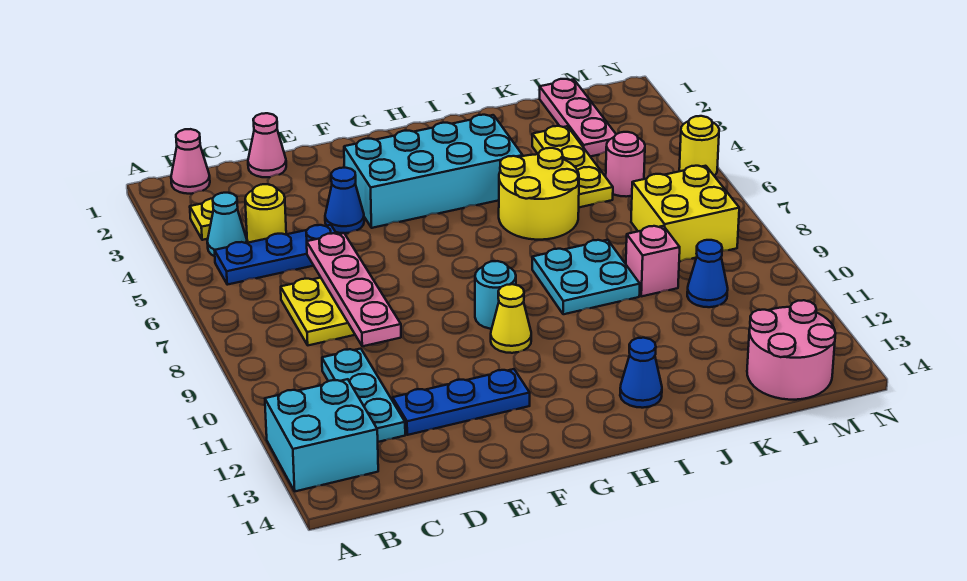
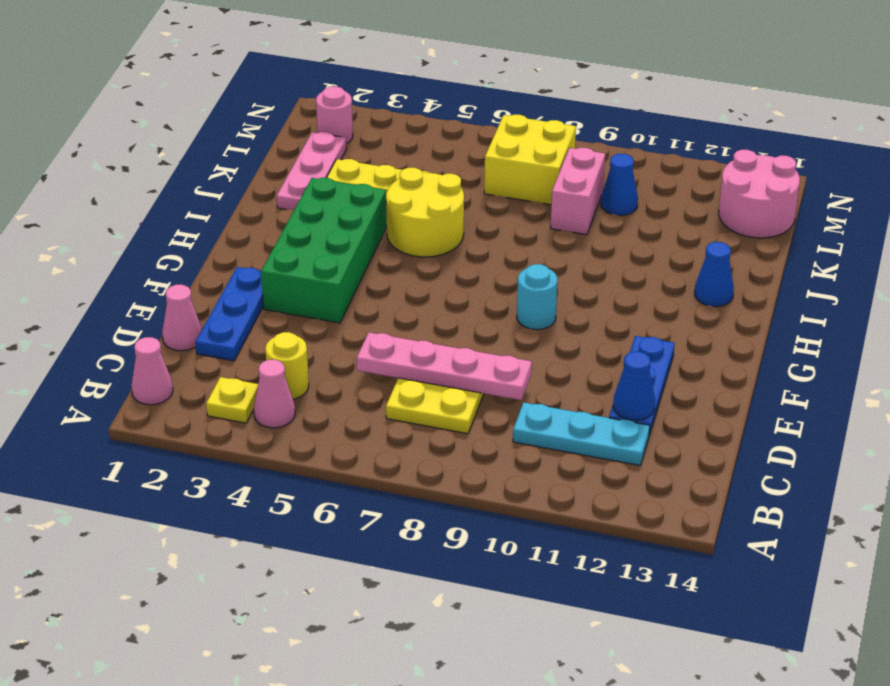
cyan brick A12:B13 level 1 -> none
cyan cone B4 level 1 -> pink cone B4 level 1
blue plate B5:D5 level 1 -> blue plate D2:F2 level 1
blue cone E4 level 1 -> blue cone D12 level 2
cyan brick F3:I4 level 1 -> green brick F3:I4 level 1
yellow cone G10 level 1 -> none
cyan plate I8:J9 level 1 -> none
pink brick K9 level 1 -> pink brick K9:L9 level 1
pink plate L1:L3 level 1 -> pink plate J2:L2 level 1
pink round brick L5 level 1 -> pink round brick M2 level 1
yellow round brick N5 level 1 -> none

